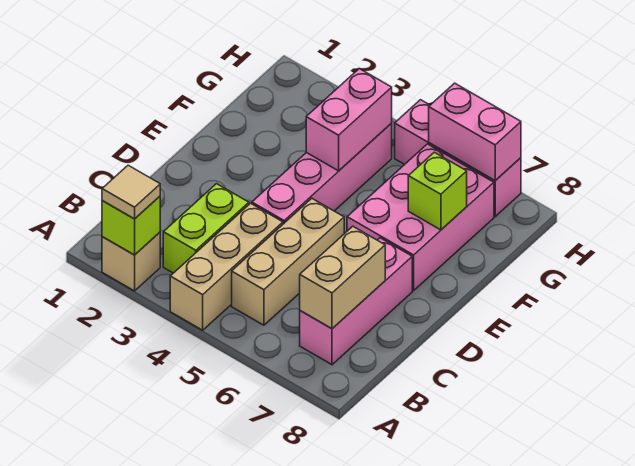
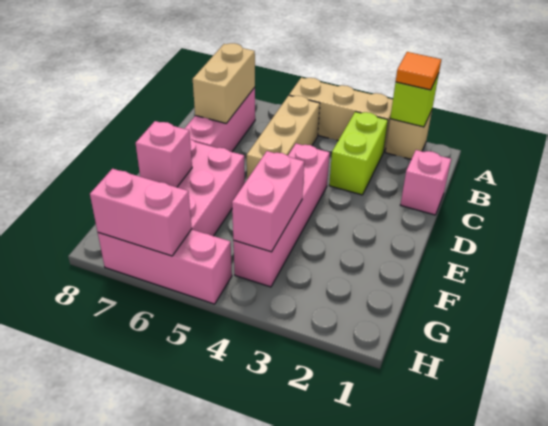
tan tile A2 level 3 -> orange tile A2 level 3
tan brick A4:C4 level 1 -> tan brick A3:A5 level 1
none -> pink brick C1 level 1
lime brick F7 level 2 -> pink brick F7 level 2

